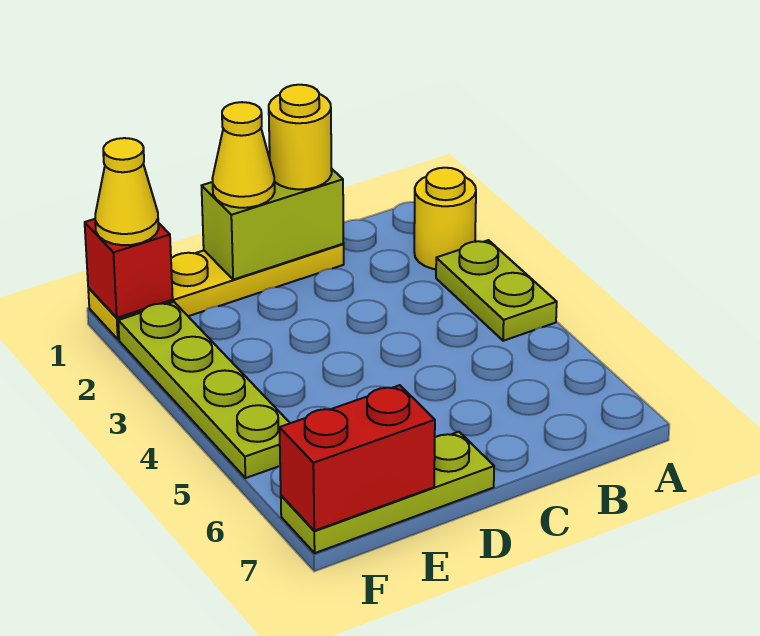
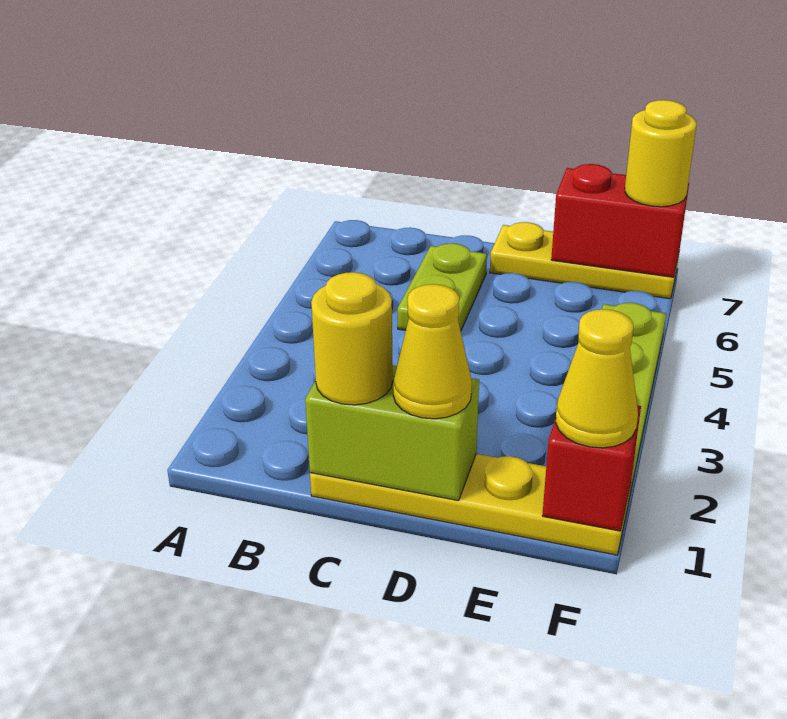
yellow round brick A2 level 1 -> yellow round brick F7 level 3
lime plate A3:A4 level 1 -> lime plate C5:C6 level 1
lime plate D7:F7 level 1 -> yellow plate D7:F7 level 1

